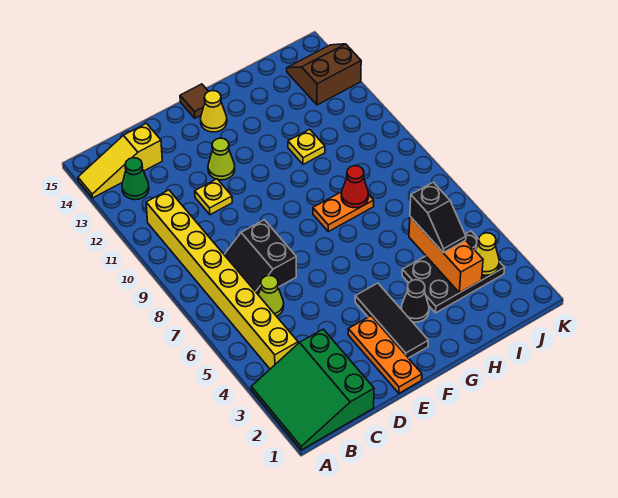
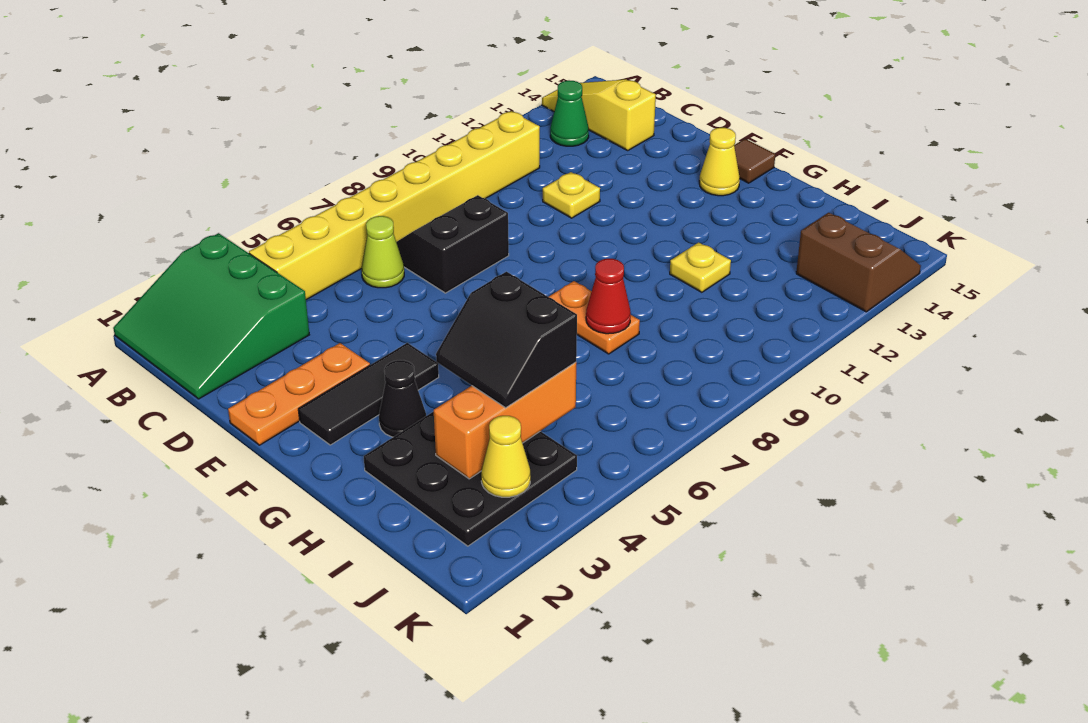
green slope A1:C3 level 1 top C -> green slope A1:C3 level 1 top 3
lime cone E12 level 1 -> none
black plate H3:J4 level 1 -> black plate H2:J4 level 1
black slope I4:I5 level 3 top 5 -> black slope H4:I5 level 3 top 5

